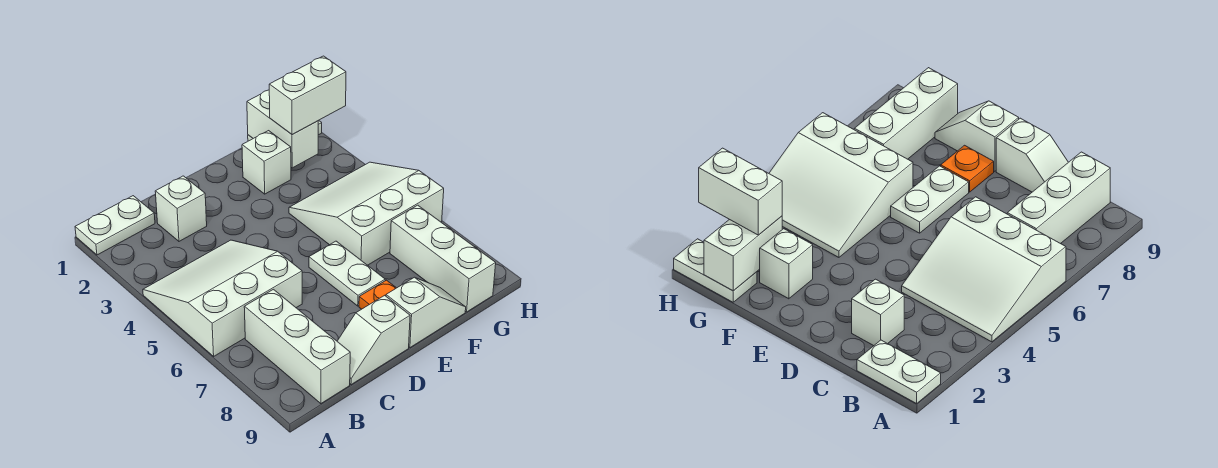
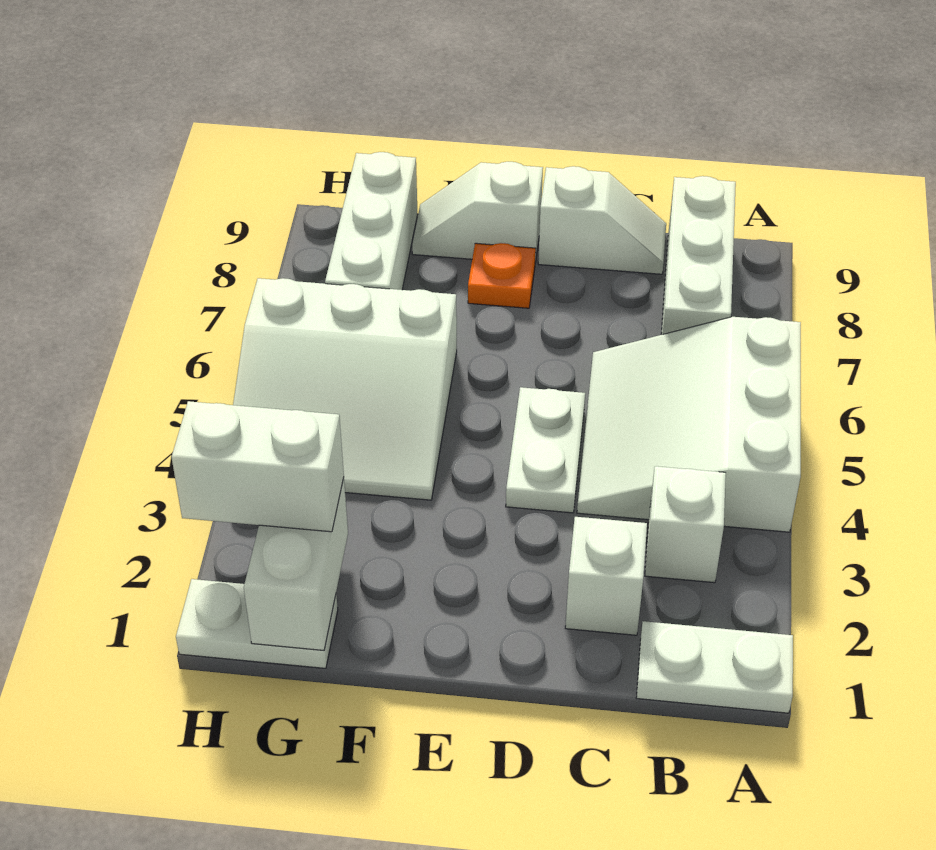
white slope A4:C6 level 1 top 6 -> white slope A4:C6 level 1 top A
white plate E6:E7 level 1 -> white plate D4:D5 level 1
white brick F2 level 1 -> white brick B3 level 1

